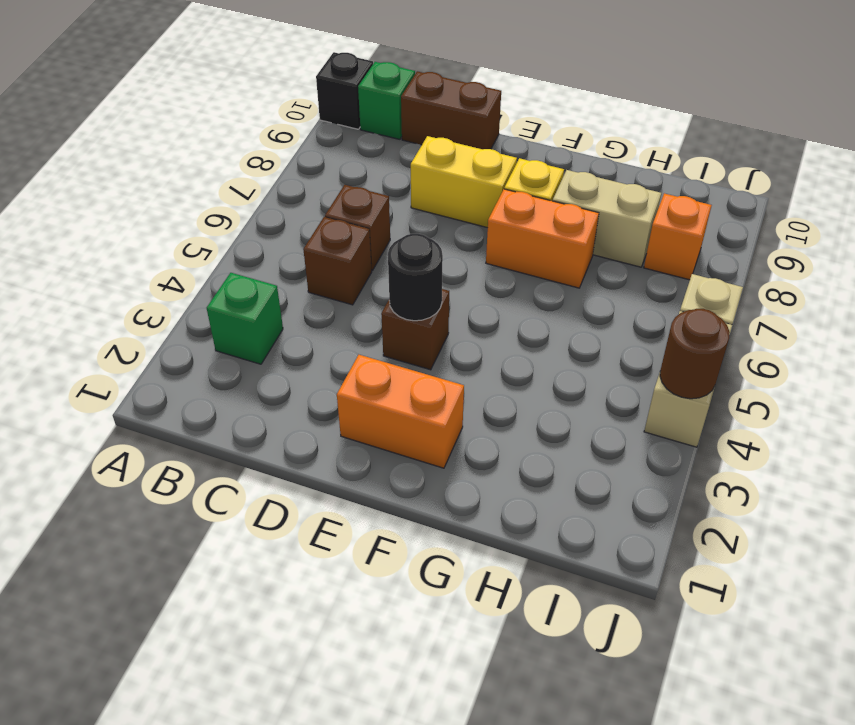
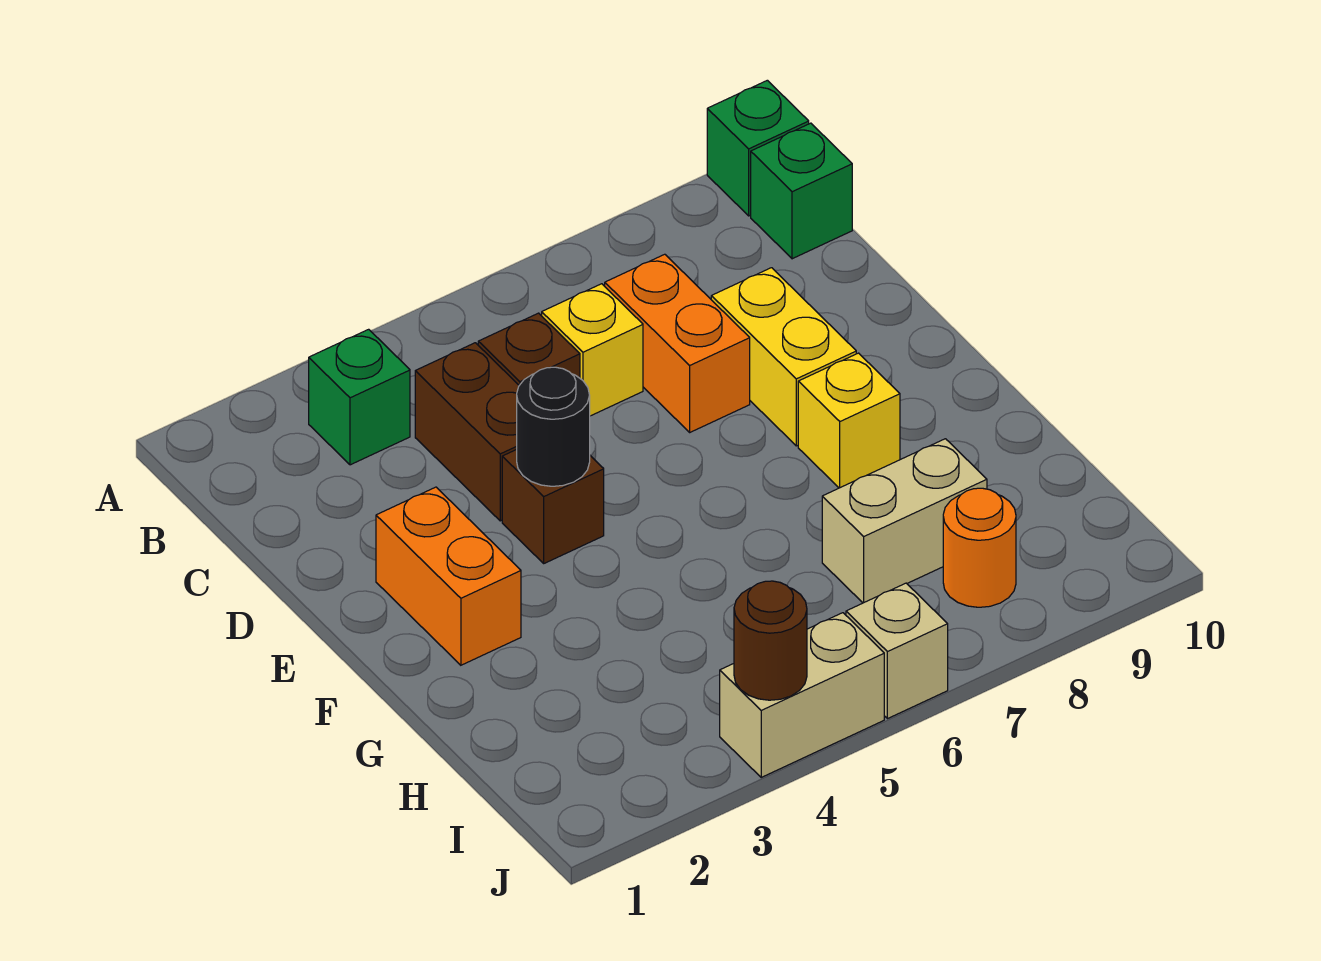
black brick A10 level 1 -> green brick A10 level 1
brown brick C6 level 1 -> yellow brick C6 level 1
brown brick C10:D10 level 1 -> brown brick C4:D4 level 1
orange brick F7:G7 level 1 -> orange brick C7:D7 level 1
tan brick G8:H8 level 1 -> tan brick H7:H8 level 1
orange brick I8 level 1 -> orange round brick I8 level 1

